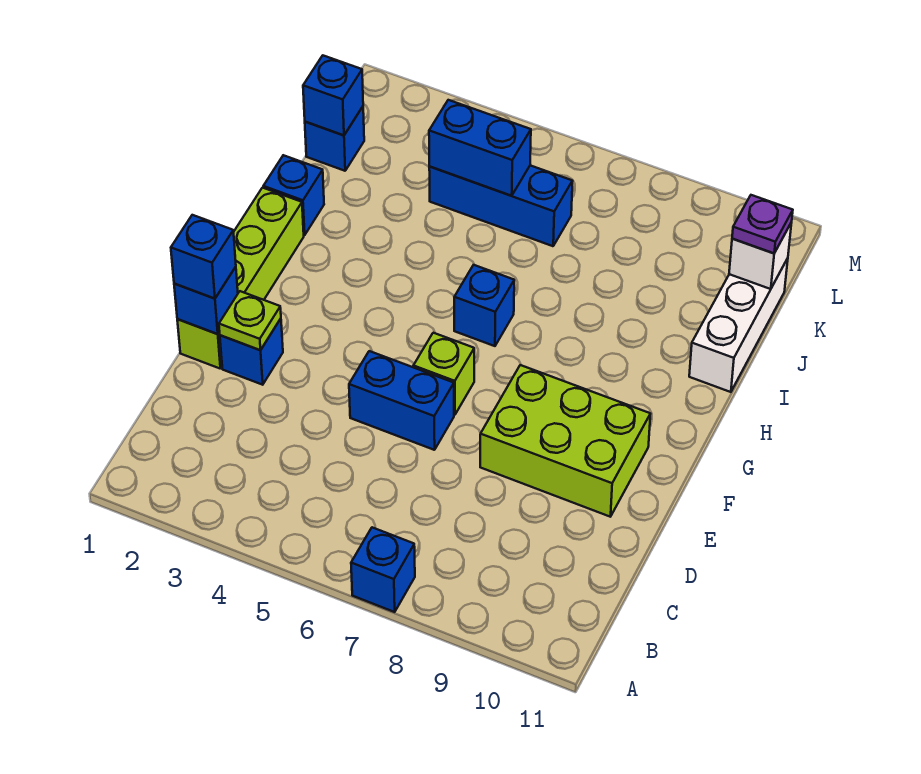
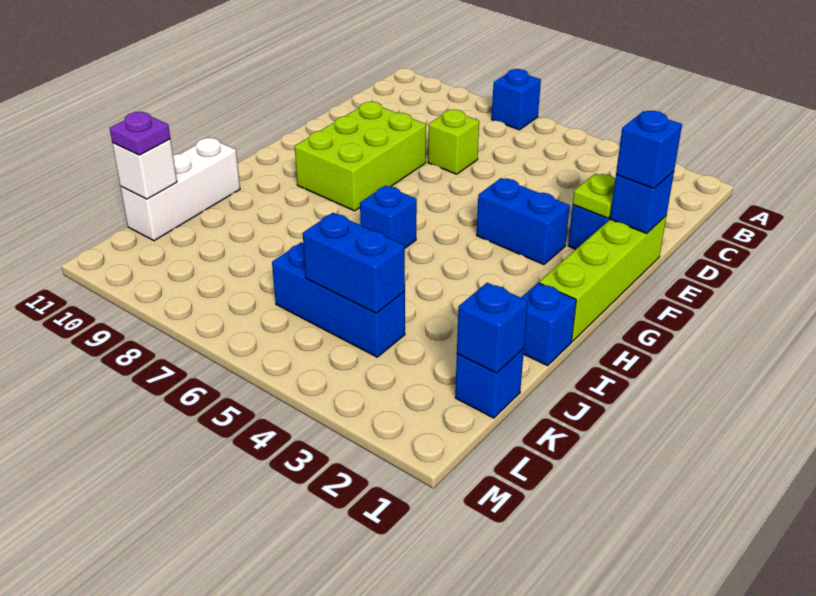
blue brick E5:E6 level 1 -> blue brick F3:F4 level 1
lime brick E8:F10 level 1 -> lime brick E8:G9 level 1
lime brick F6 level 1 -> lime brick D7 level 1

